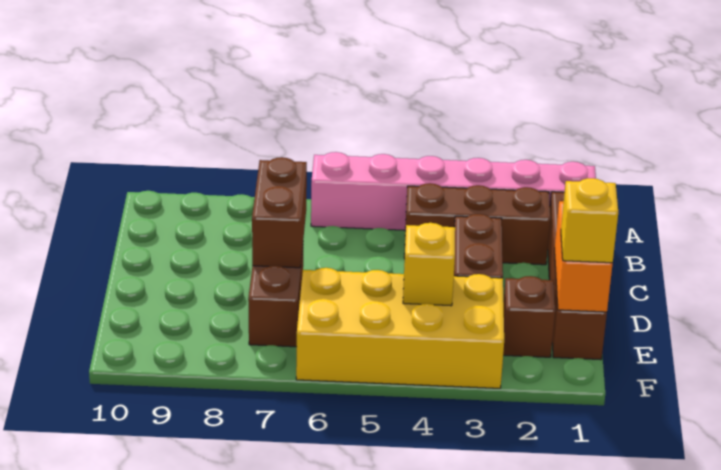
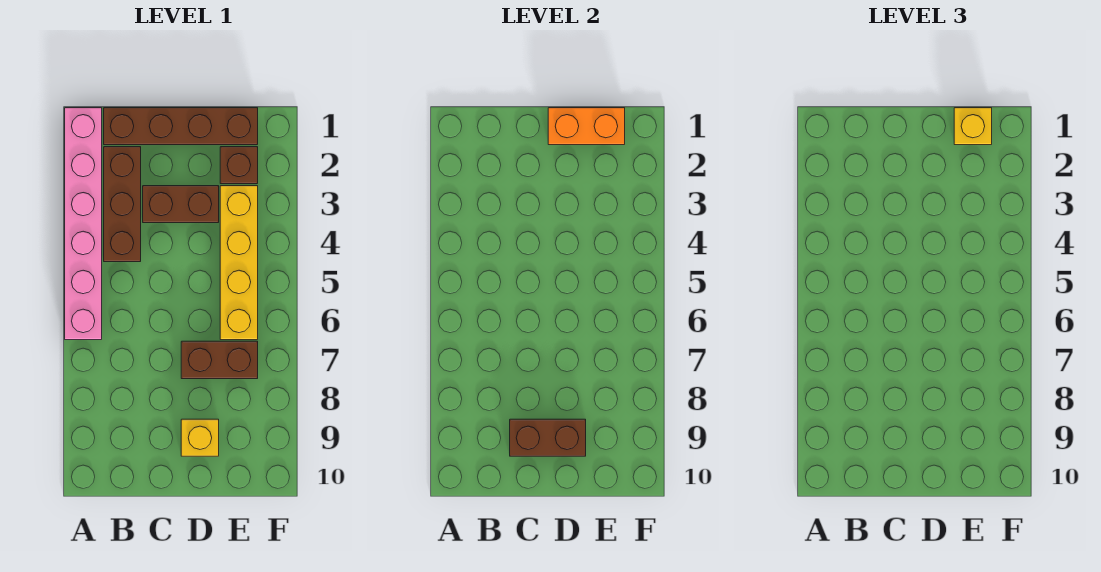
brown brick C7:D7 level 2 -> brown brick C9:D9 level 2
yellow brick E3:F6 level 1 -> yellow brick E3:E6 level 1
yellow brick E4 level 2 -> yellow brick D9 level 1

